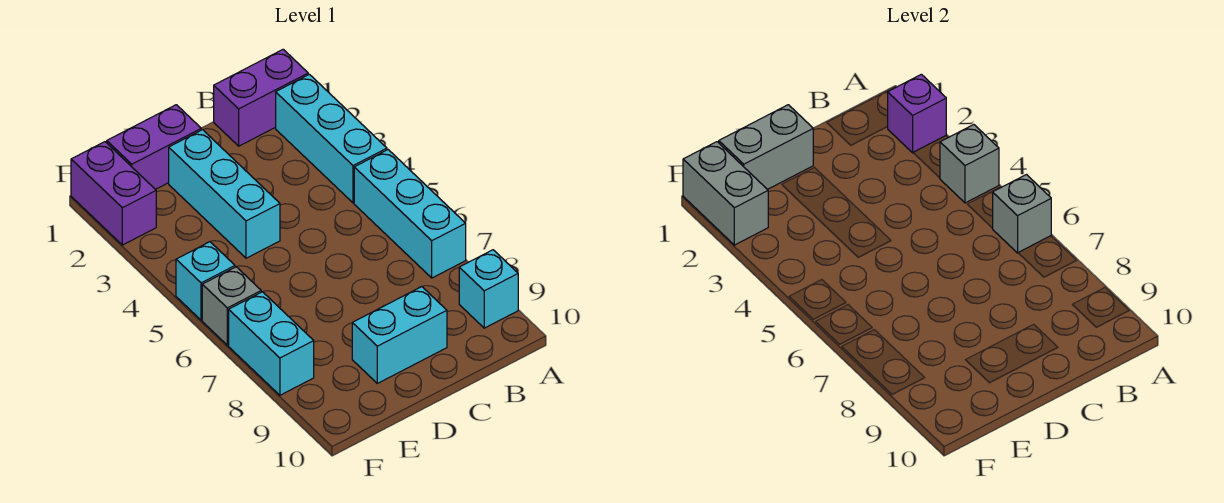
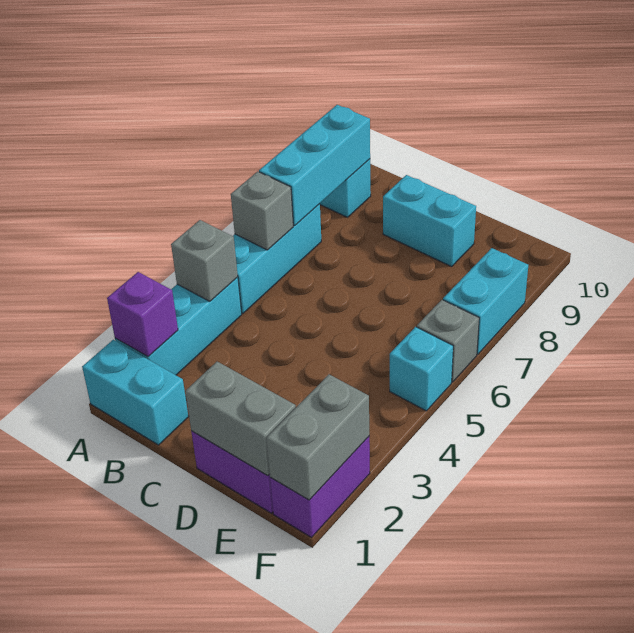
purple brick A1:B1 level 1 -> cyan brick A1:B1 level 1
cyan brick D2:D4 level 1 -> cyan brick A7:A9 level 2

